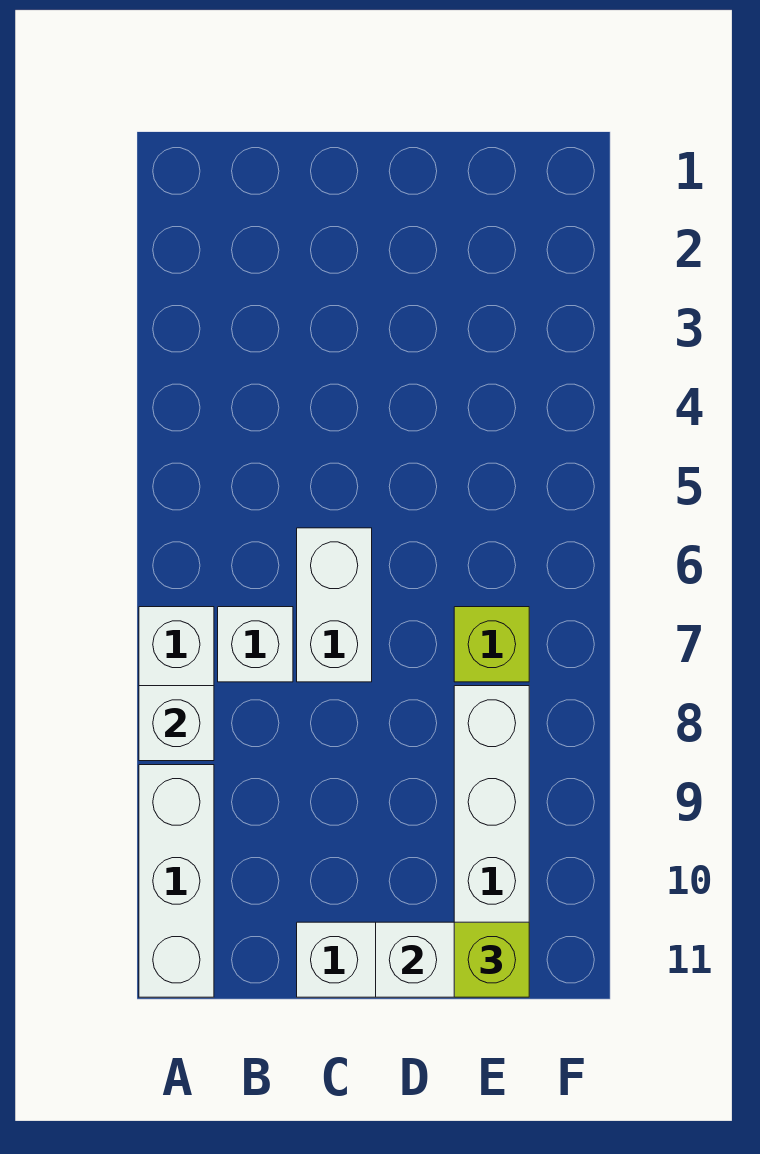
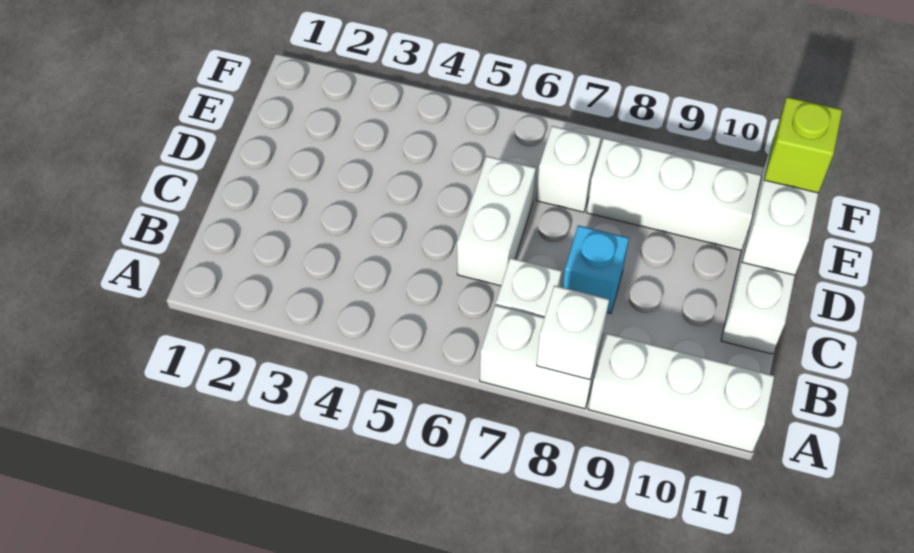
white brick C6:C7 level 1 -> white brick C6:D6 level 1
none -> cyan brick C8 level 1
lime brick E7 level 1 -> white brick E7 level 1

